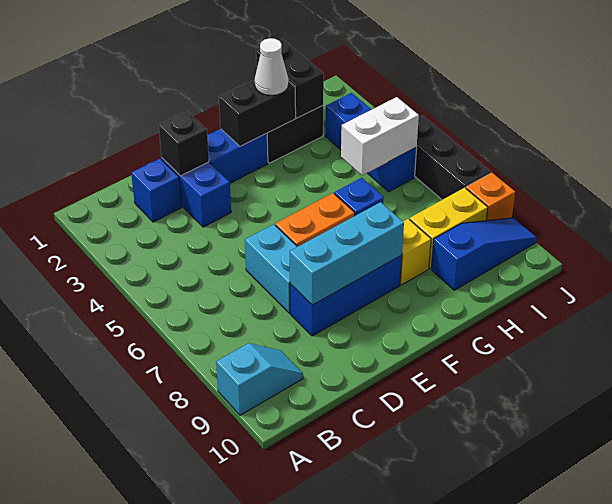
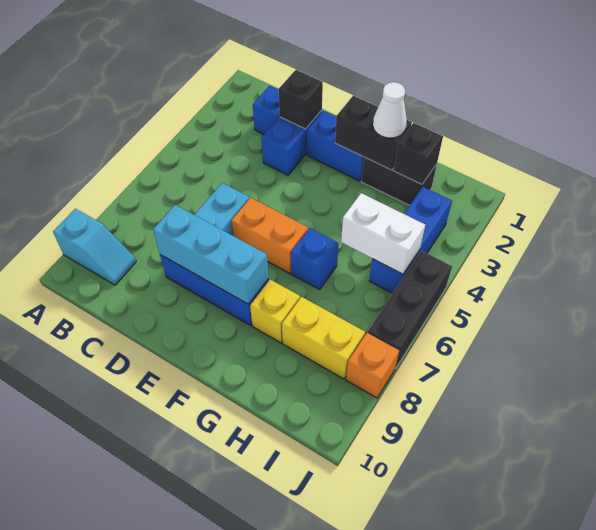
black brick H1:H2 level 2 -> black brick H2 level 2
blue slope H9:J9 level 1 top H -> none

